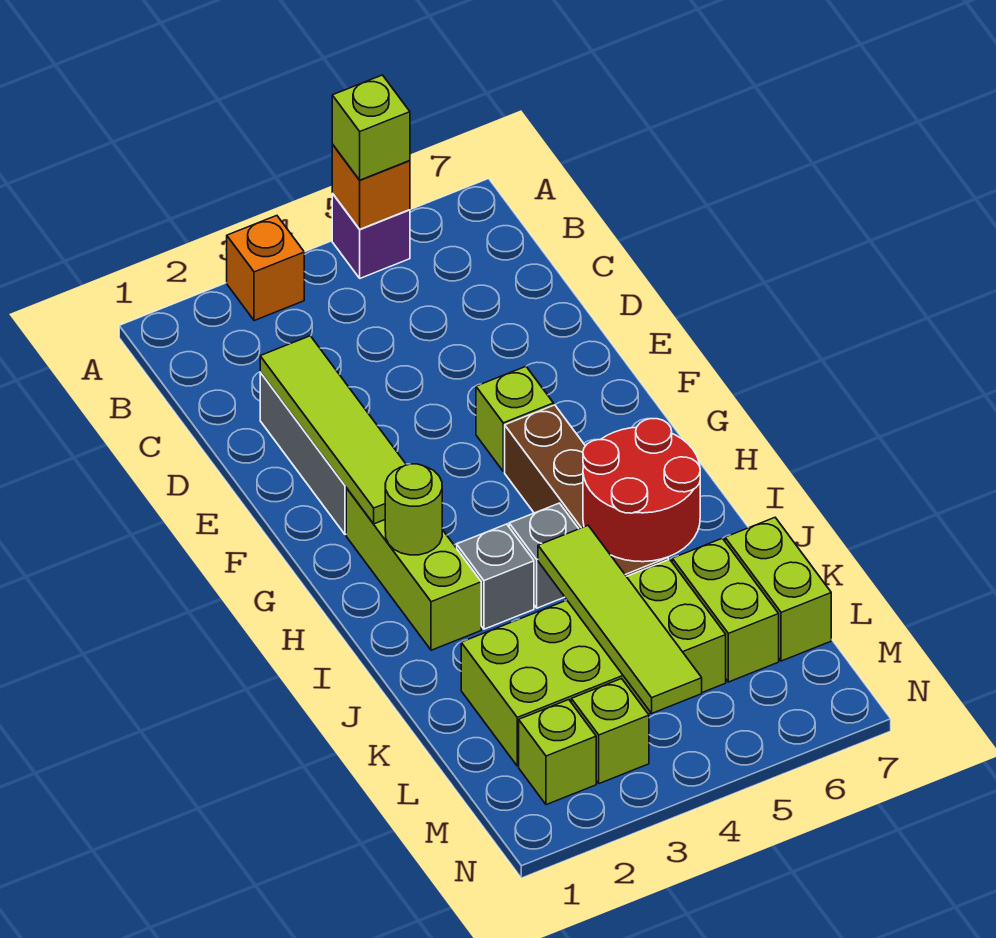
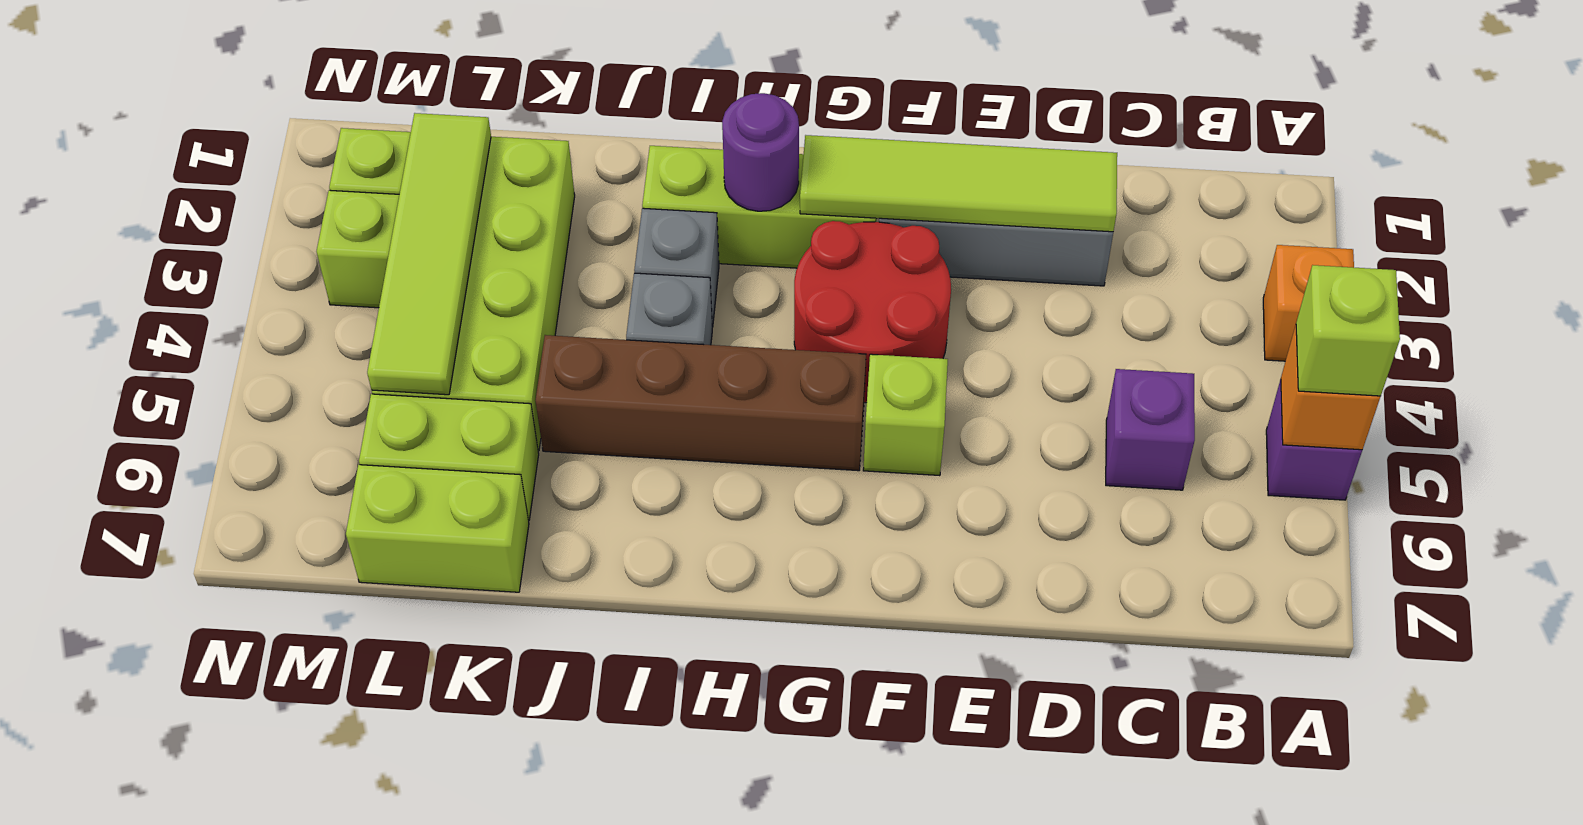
none -> purple brick C5 level 1
lime round brick H2 level 2 -> purple round brick H2 level 2
red round brick I5:J6 level 2 -> red round brick F3:G4 level 1
lime tile J4:M4 level 2 -> lime tile L2:L5 level 2

